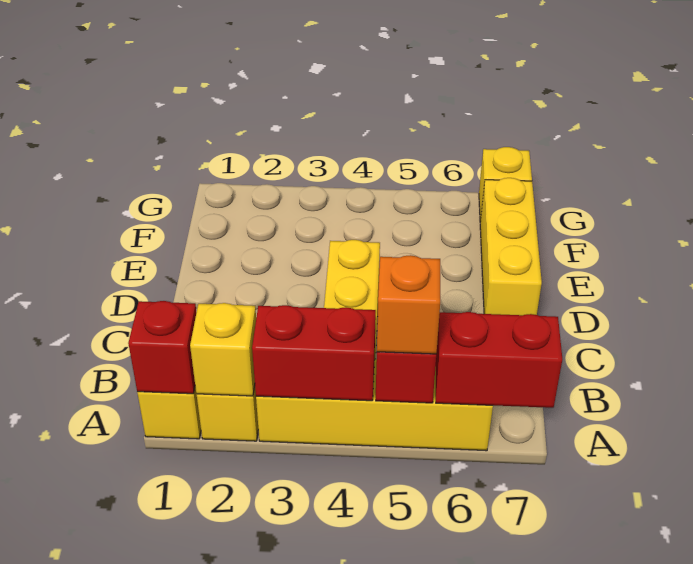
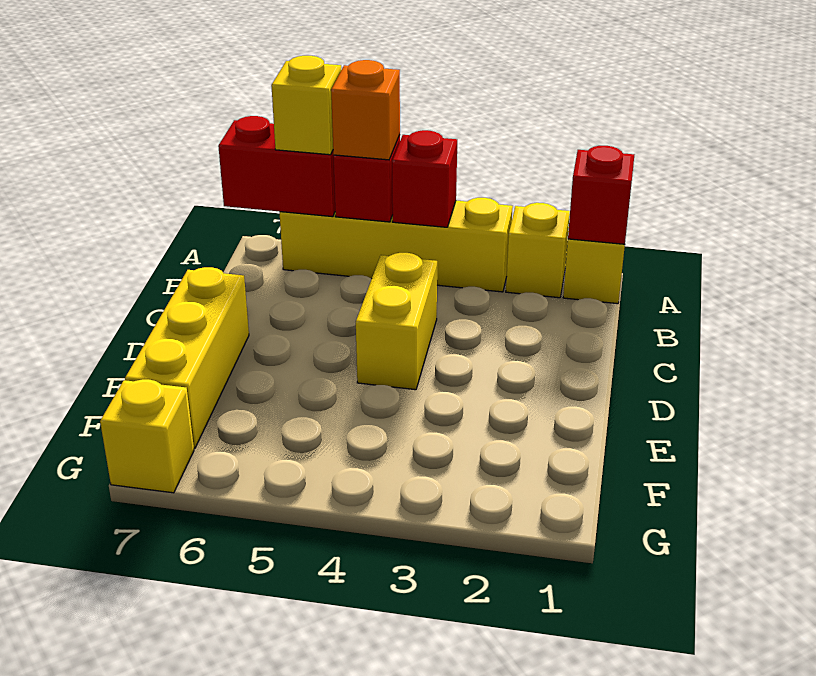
yellow brick A2 level 2 -> yellow brick A6 level 3
red brick A3:A4 level 2 -> red brick A4 level 2

